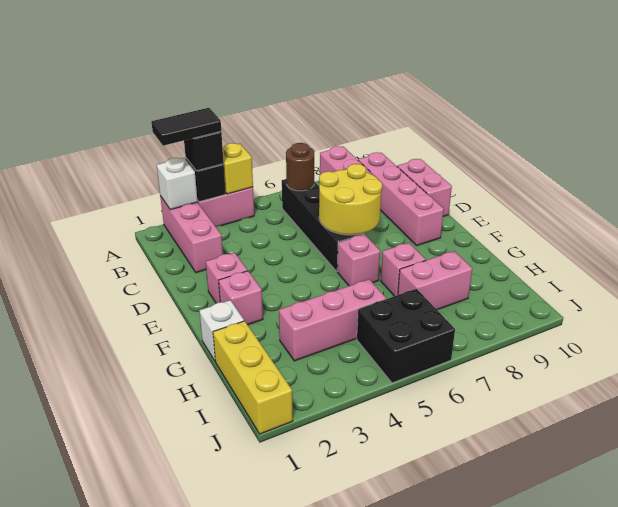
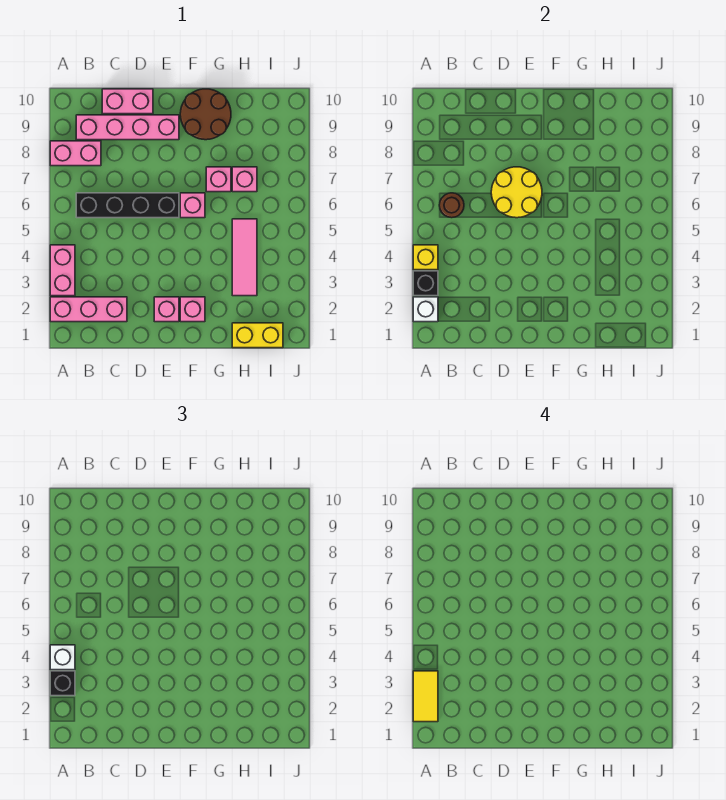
black tile A2:A3 level 4 -> yellow tile A2:A3 level 4
none -> brown round brick F9:G10 level 1
white brick G1 level 1 -> white brick A4 level 3
yellow brick H1:J1 level 1 -> yellow brick H1:I1 level 1
pink brick H3:H5 level 1 -> pink tile H3:H5 level 1
pink brick H7:H8 level 1 -> pink brick H7 level 1
black brick I5:J6 level 1 -> none

